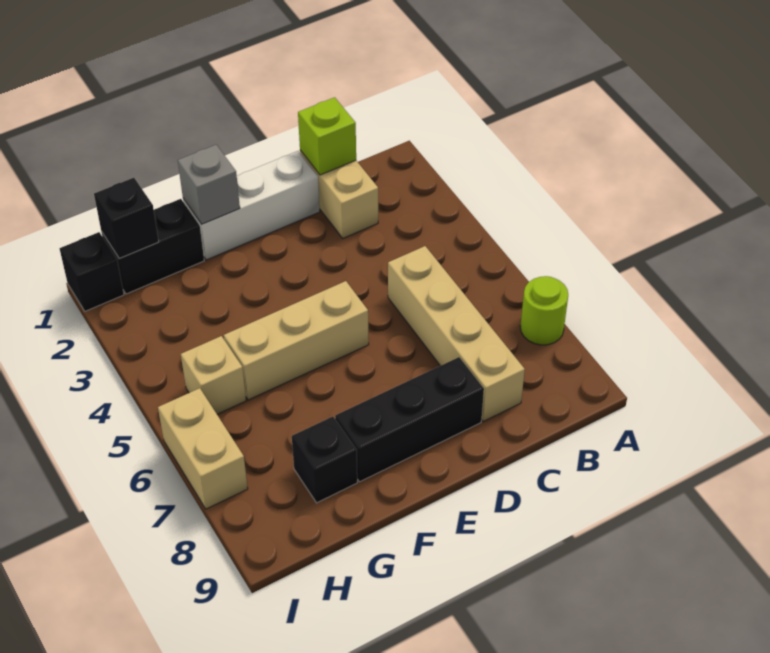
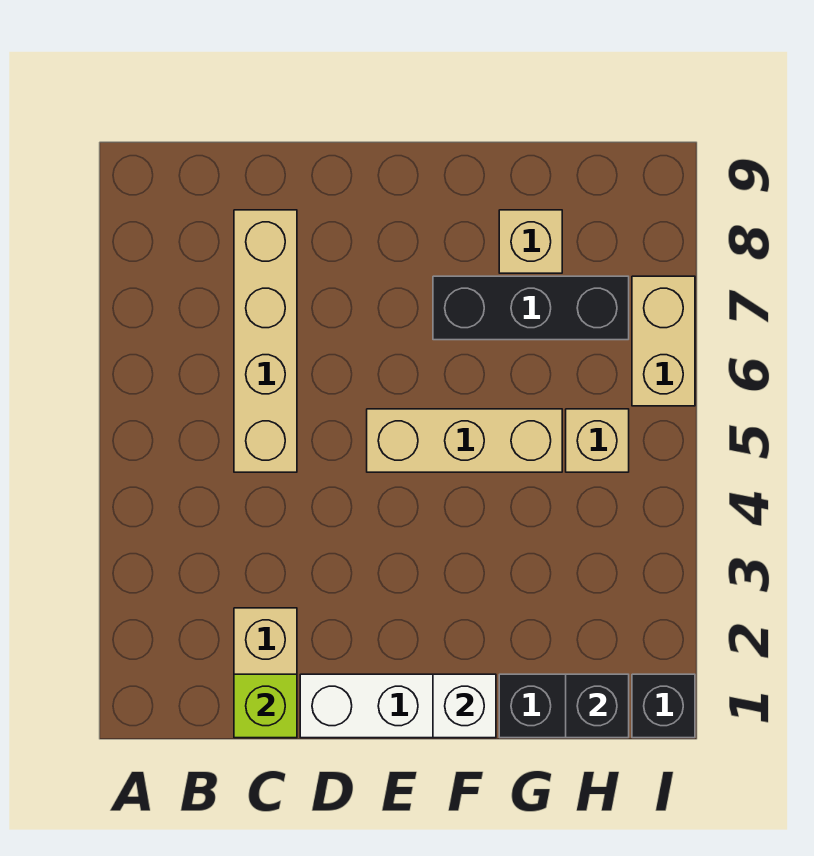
lime round brick A7 level 1 -> none
black brick D8:F8 level 1 -> black brick F7:H7 level 1
grey brick F1 level 2 -> white brick F1 level 2
black brick G8 level 1 -> tan brick G8 level 1

